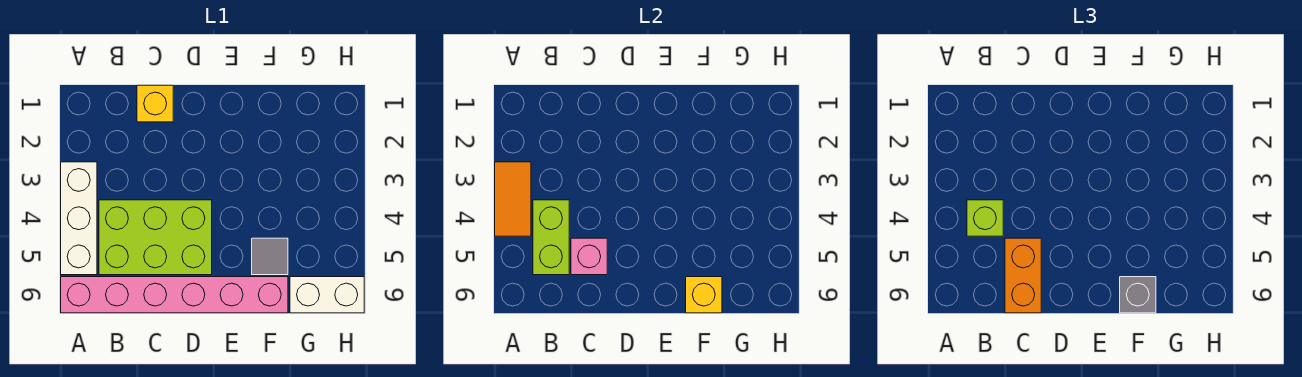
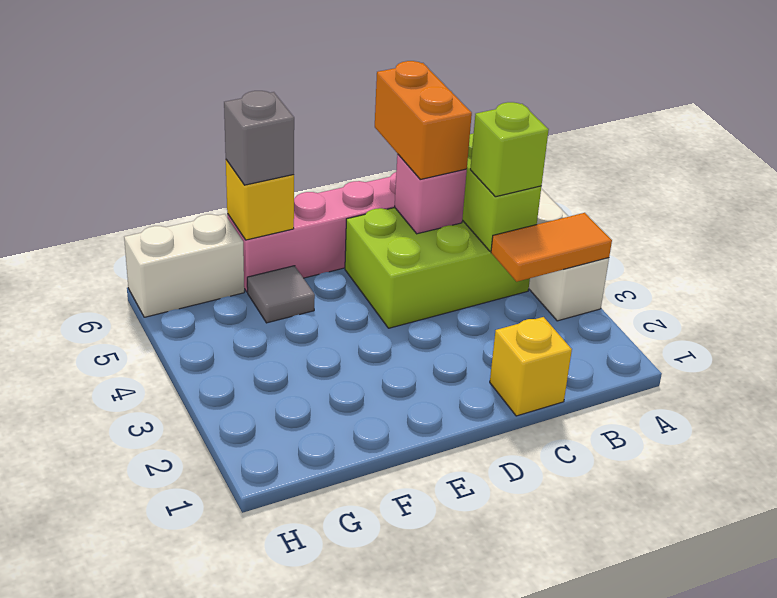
orange tile A3:A4 level 2 -> orange tile A3:B3 level 2

